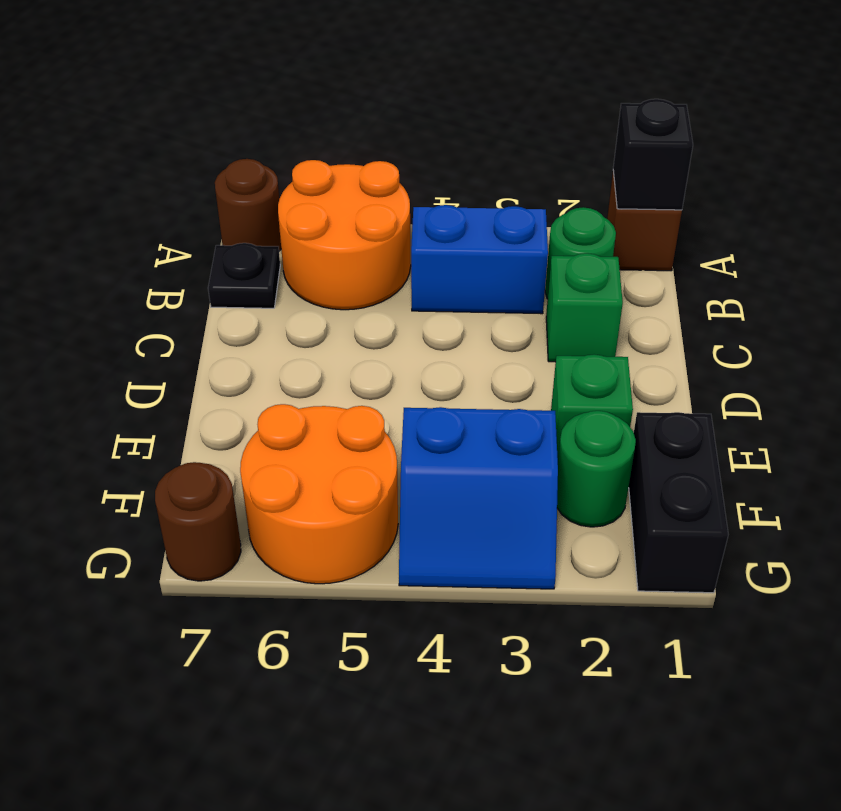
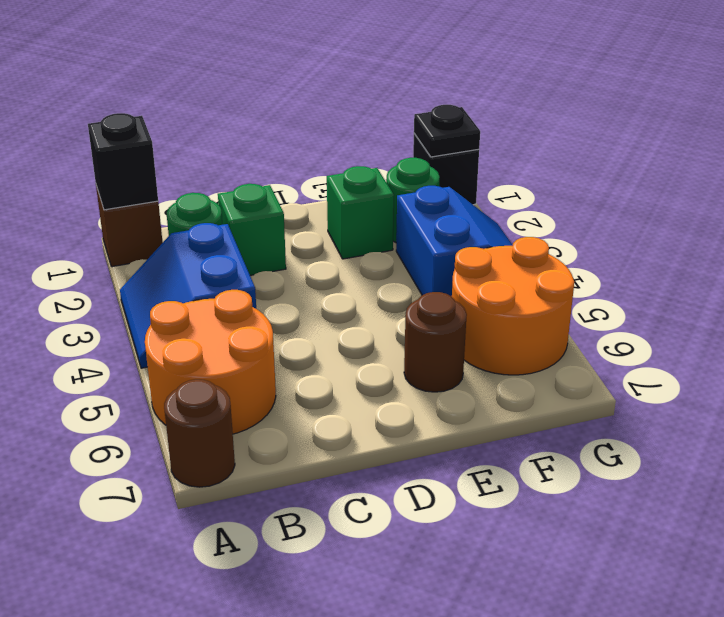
black plate B7 level 1 -> black plate G1 level 2
black brick F1:G1 level 1 -> black brick G1 level 1
brown round brick G7 level 1 -> brown round brick E6 level 1

